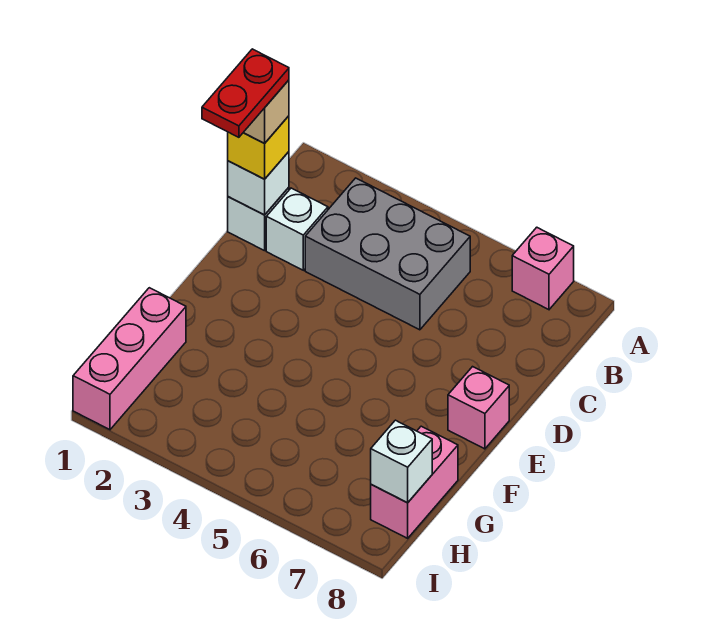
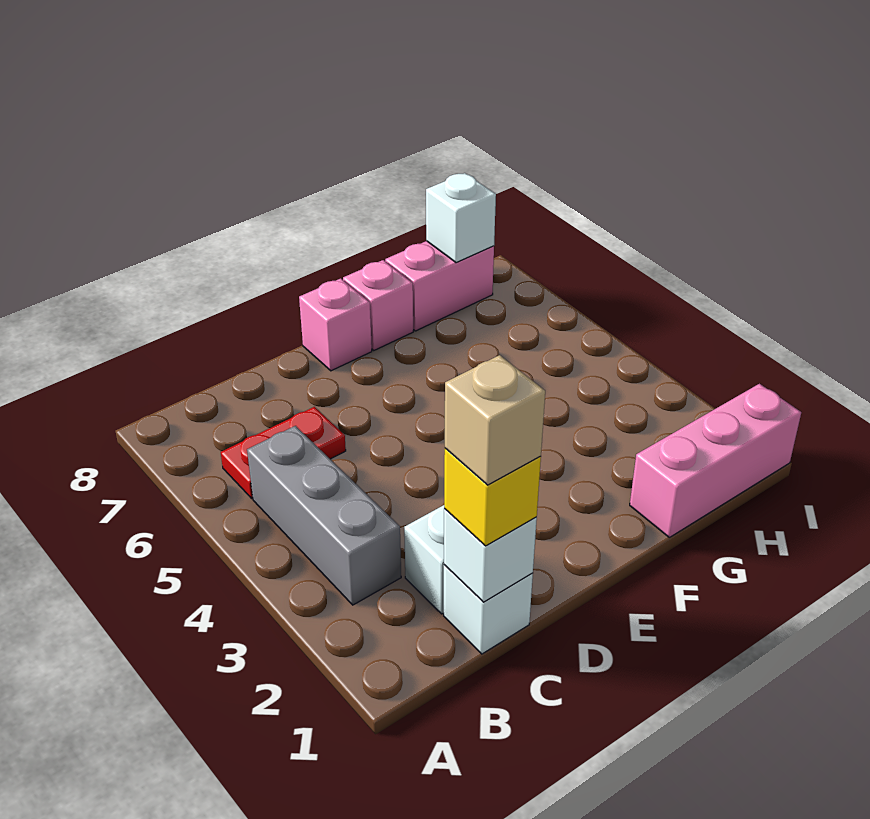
pink brick A7 level 1 -> pink brick F8 level 1
grey brick B3:C5 level 1 -> grey brick B3:B5 level 1
red plate C1:D1 level 5 -> red plate B6:C6 level 1

